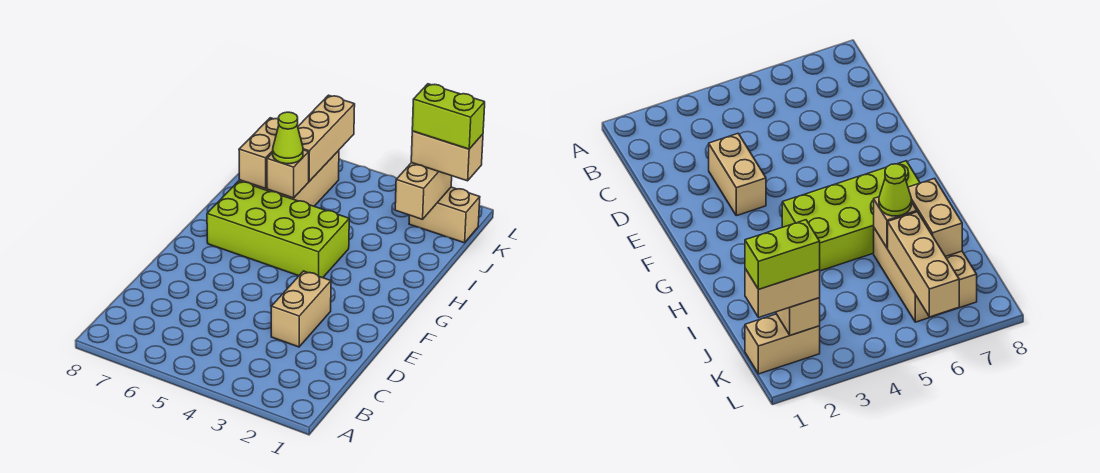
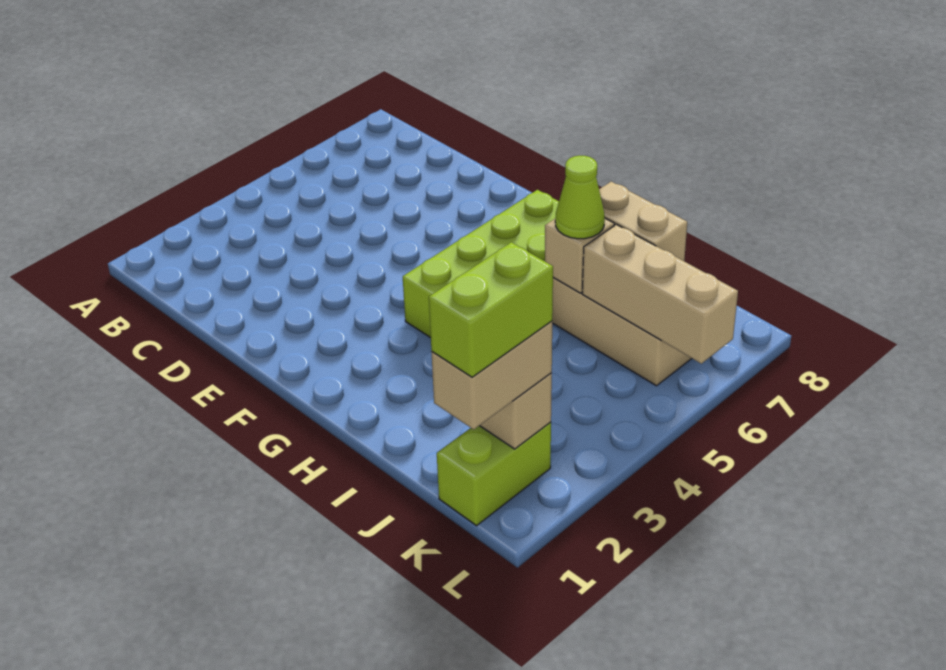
tan brick D3:E3 level 1 -> none
tan brick K1:K2 level 1 -> lime brick K1:K2 level 1

